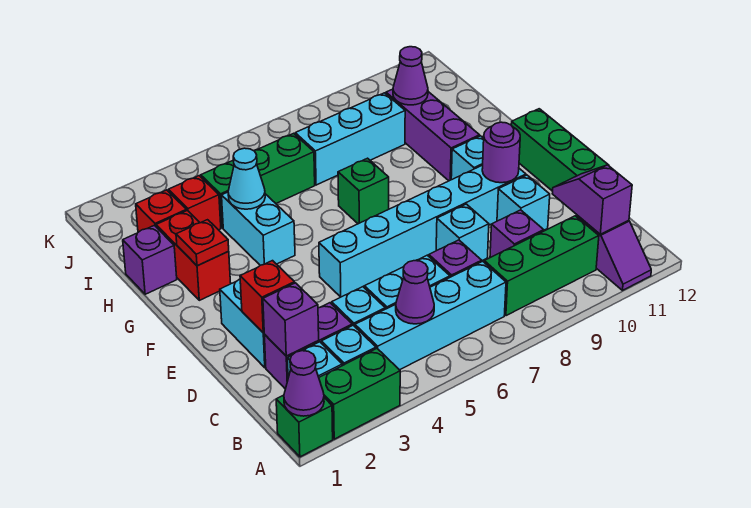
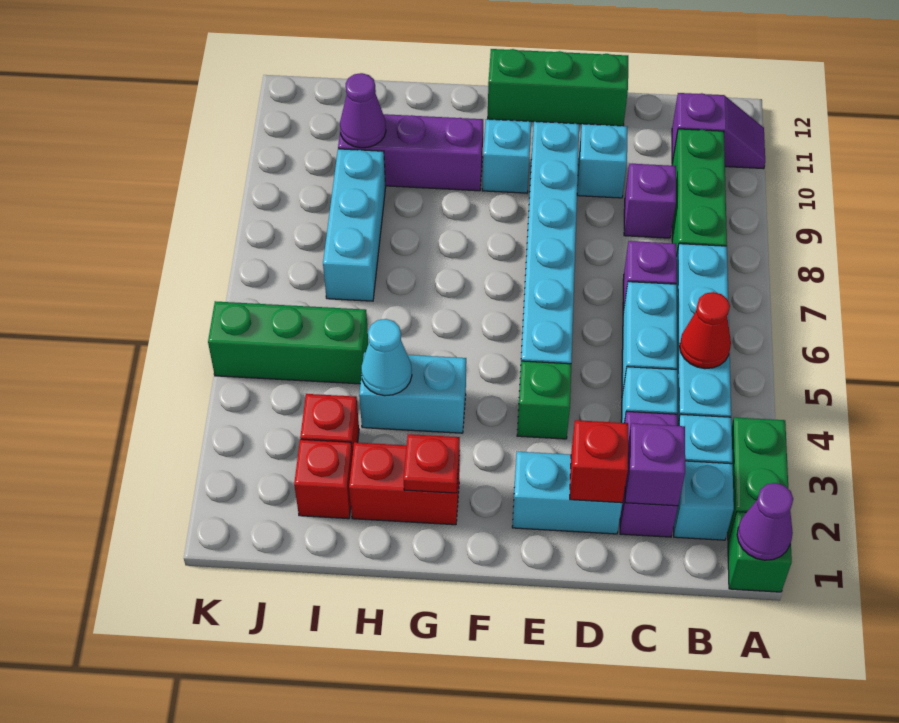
purple cone B5 level 2 -> red cone B5 level 2
purple slope B11:C11 level 2 top B -> none
cyan brick D8 level 1 -> none
purple round brick E10 level 2 -> none
green brick G7 level 1 -> green brick E4 level 1
purple brick H1 level 1 -> none
green brick I4:I6 level 1 -> green brick I5:K5 level 1

